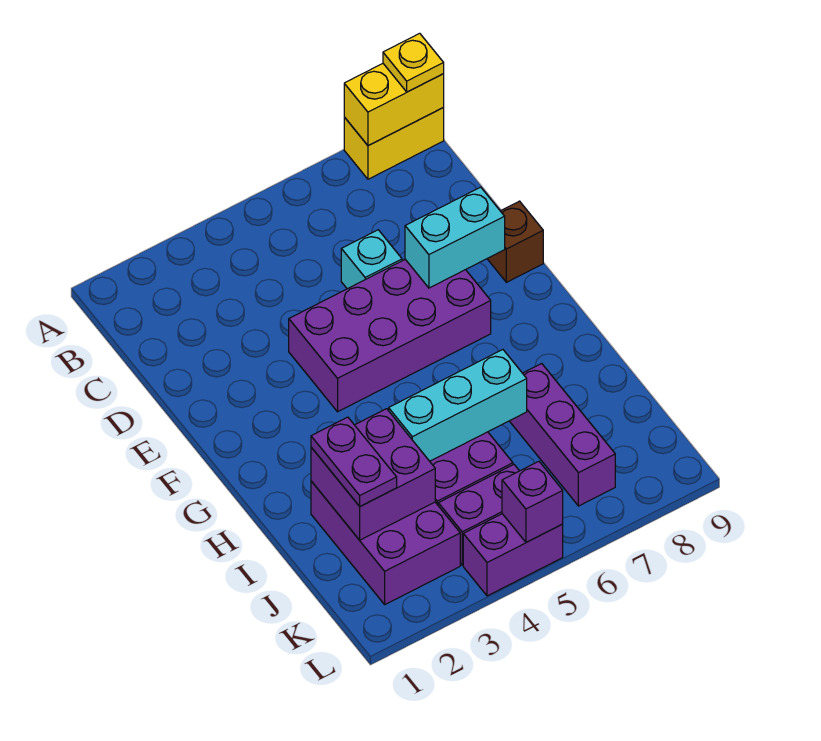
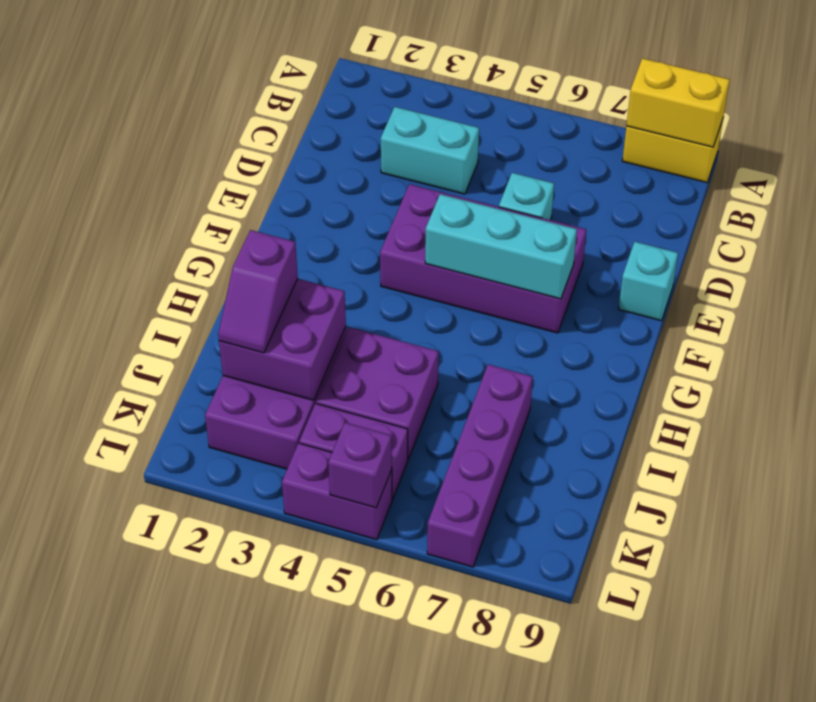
yellow plate A9 level 3 -> none
cyan brick E7:E8 level 2 -> cyan brick C3:C4 level 1
brown brick E9 level 1 -> cyan brick E9 level 1
purple plate I2:J2 level 3 -> purple slope I2:J2 level 3 top I
cyan brick I4:I6 level 2 -> cyan brick F5:F7 level 2
purple brick I7:K7 level 1 -> purple brick I7:L7 level 1

